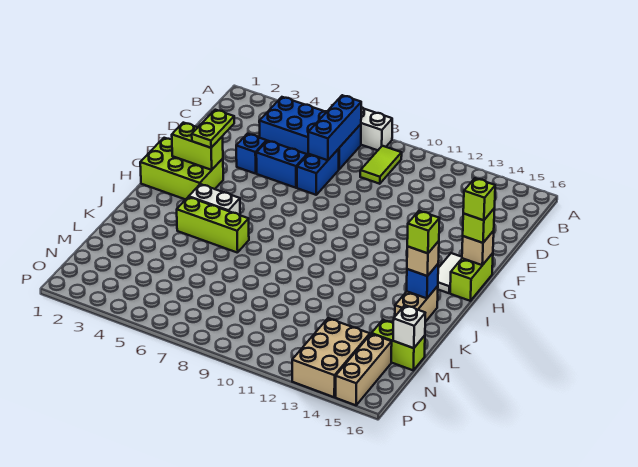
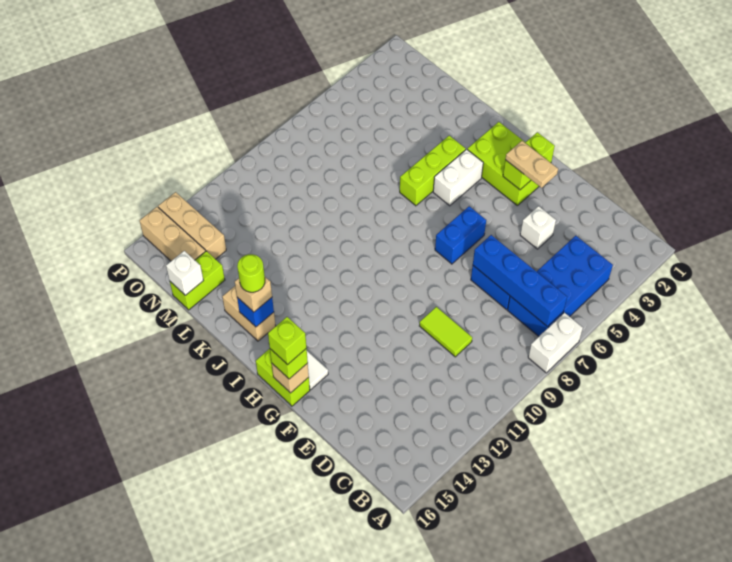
blue brick B7:D7 level 2 -> blue brick B7:E7 level 2
lime tile B9:C9 level 1 -> lime tile D10:E10 level 1
blue brick E4 level 1 -> white brick E4 level 1
blue brick E5:E6 level 1 -> blue brick G6:G7 level 1
lime plate F3:G3 level 3 -> tan plate F3:G3 level 3
lime brick G1:H3 level 1 -> lime brick G2:I3 level 1
lime brick J15 level 4 -> lime round brick J15 level 4
tan brick N13:P14 level 1 -> tan brick N14:P14 level 1

